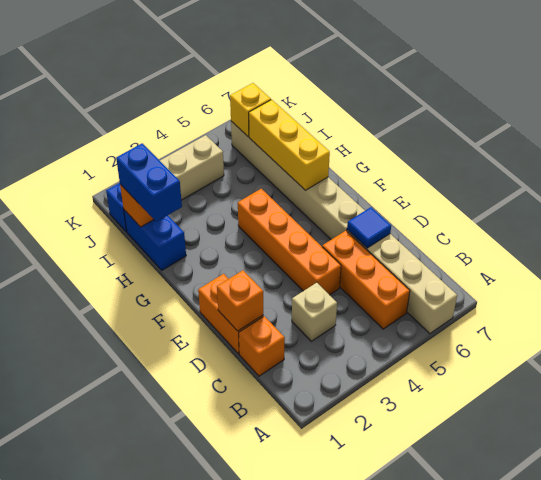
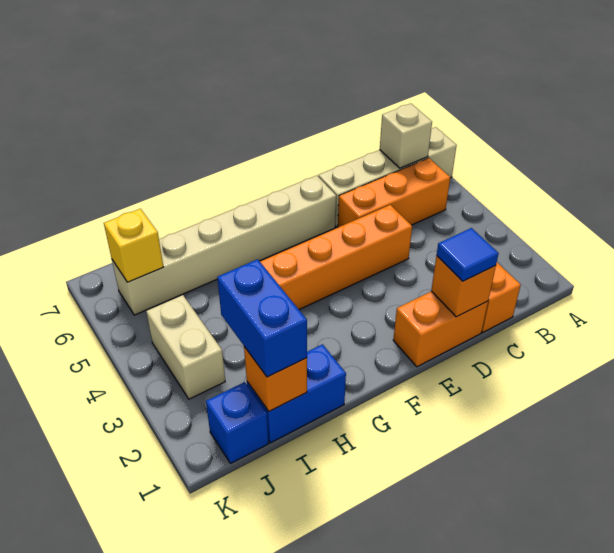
tan brick C3 level 1 -> tan brick B6 level 2
blue tile D6 level 2 -> blue tile D1 level 3
yellow brick G6:I6 level 2 -> none
blue brick H1:I1 level 3 -> blue brick I1:I2 level 3

